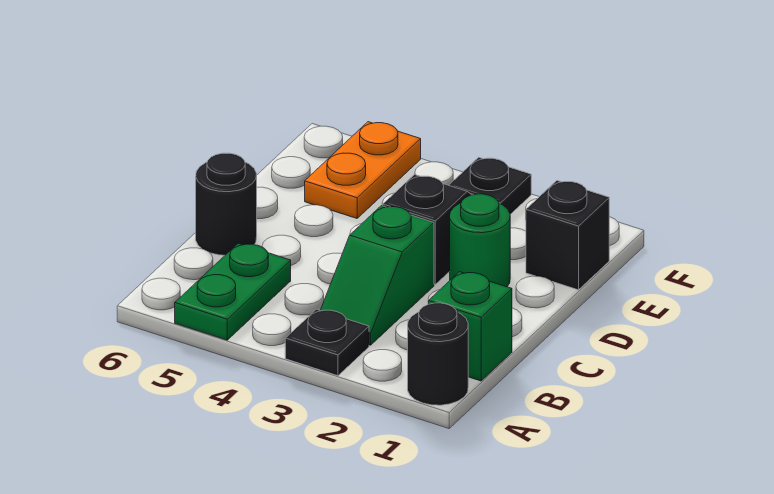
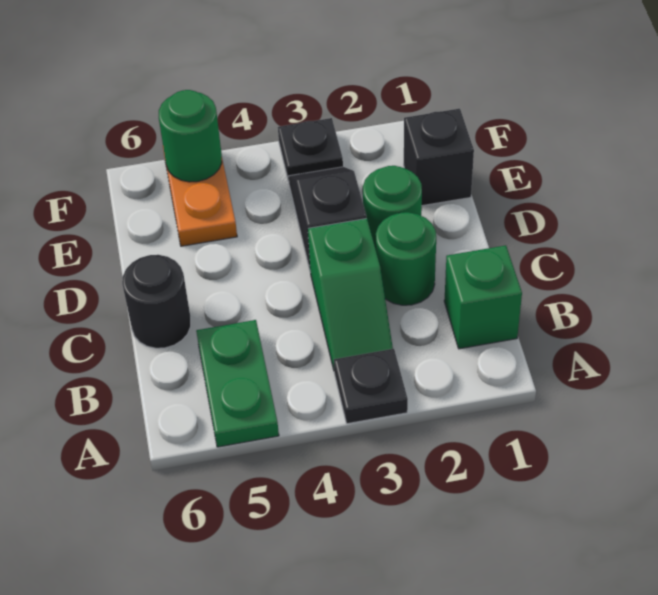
black round brick A1 level 1 -> none
none -> green round brick C2 level 1
none -> green round brick F5 level 2

